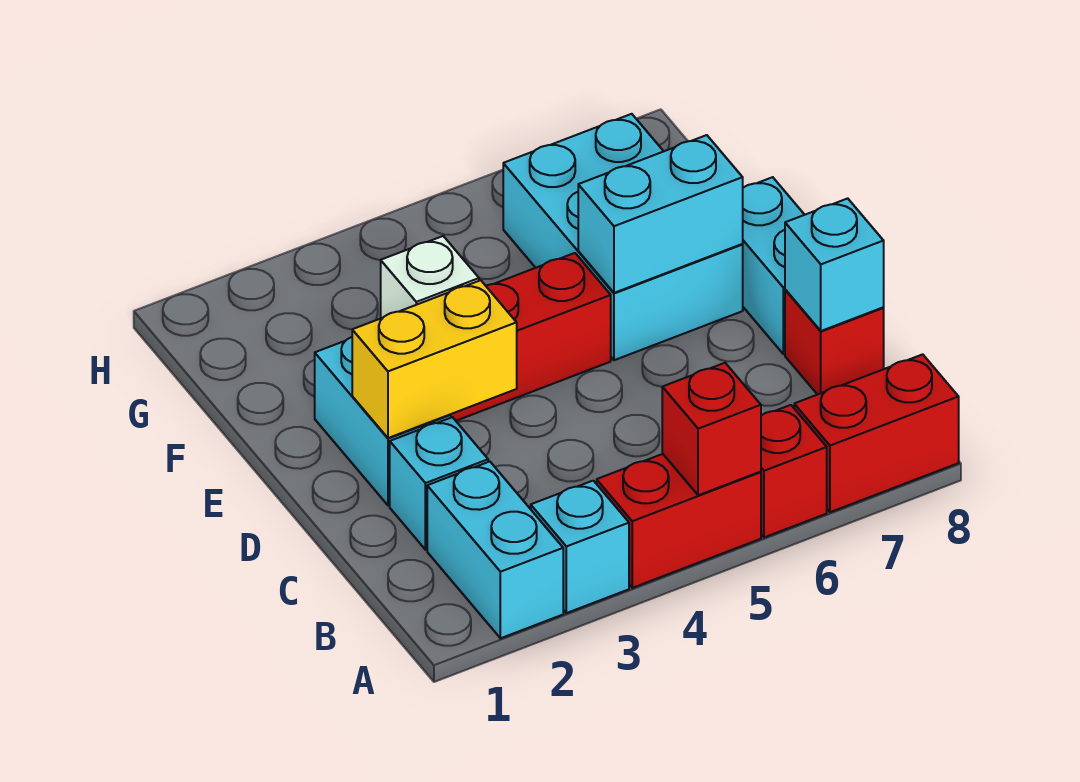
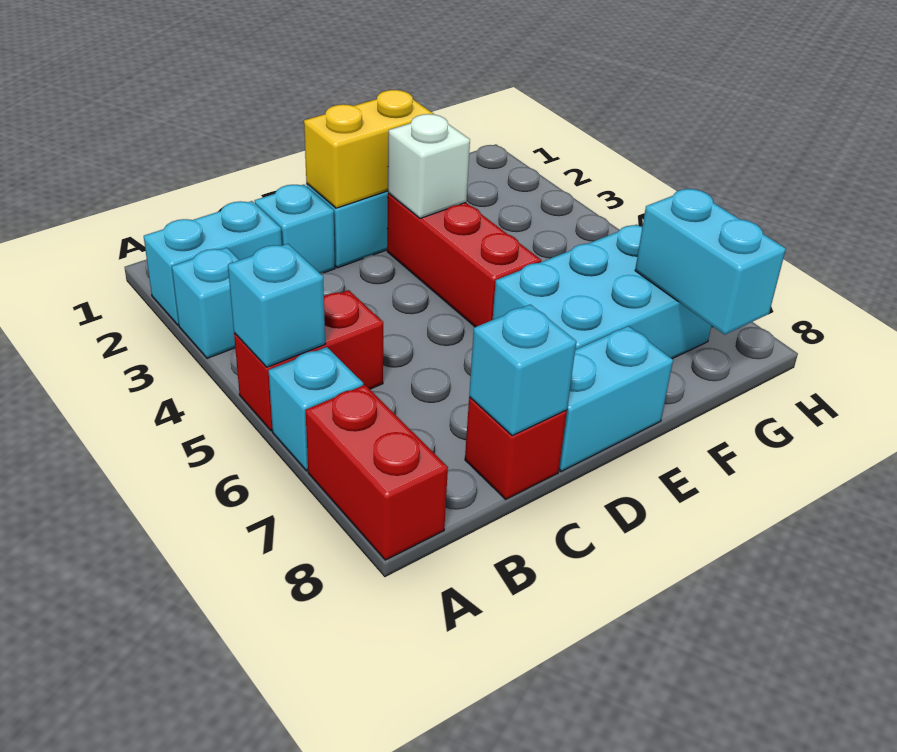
red brick A4:A5 level 1 -> red brick A5:B5 level 1
red brick A5 level 2 -> cyan brick A5 level 2
red brick A6 level 1 -> cyan brick A6 level 1
yellow brick D2:D3 level 2 -> yellow brick D2:E2 level 2
cyan brick E6:E7 level 2 -> cyan brick G7:G8 level 2

